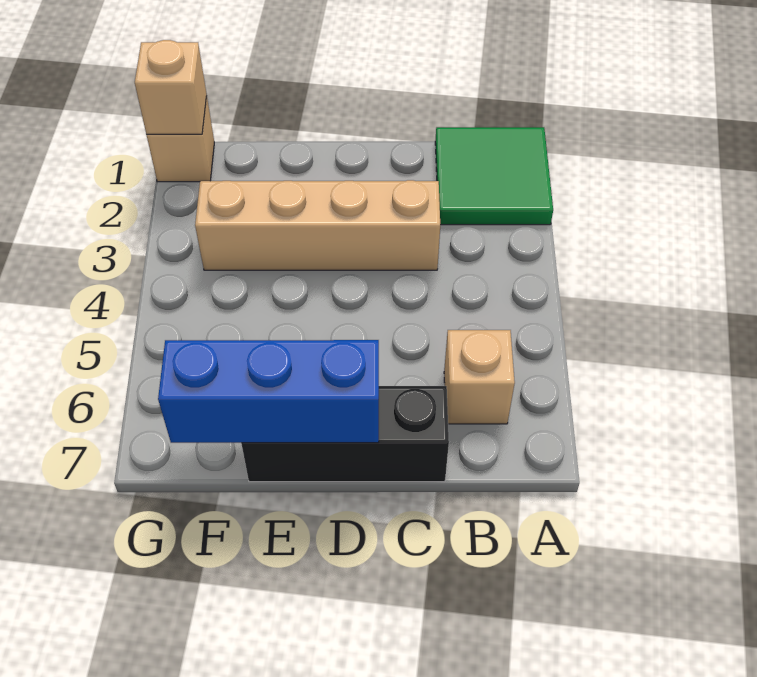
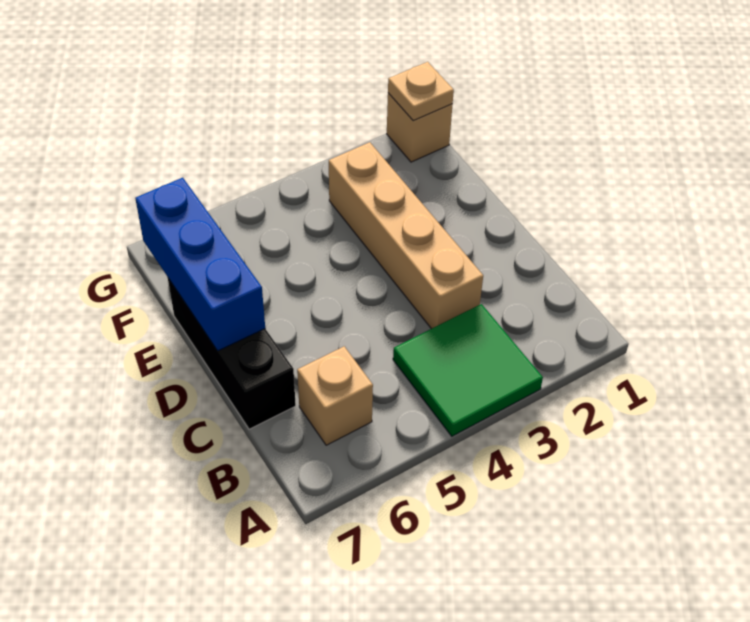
green tile A1:B2 level 1 -> green tile A3:B4 level 1
tan brick G1 level 2 -> tan plate G1 level 2

